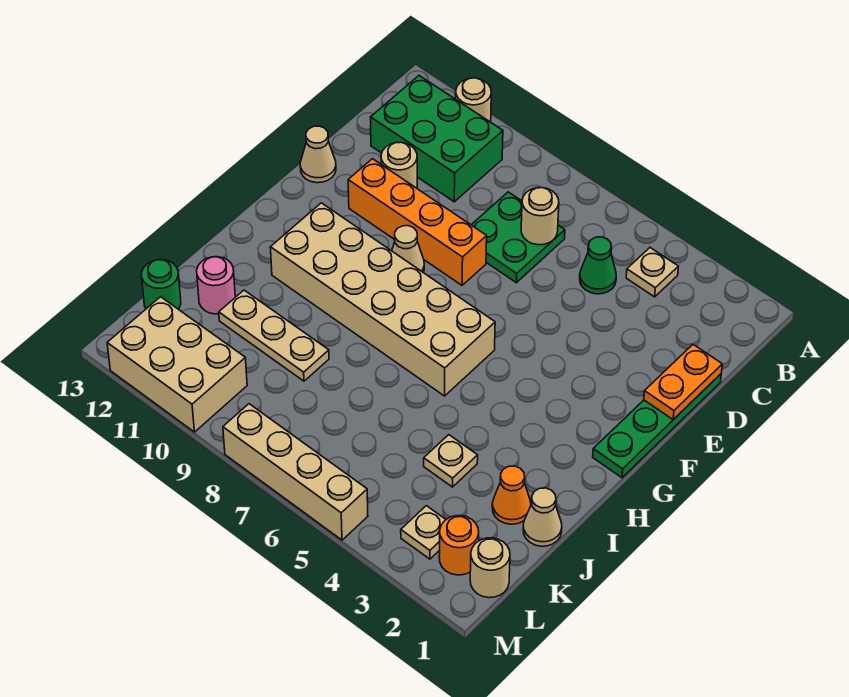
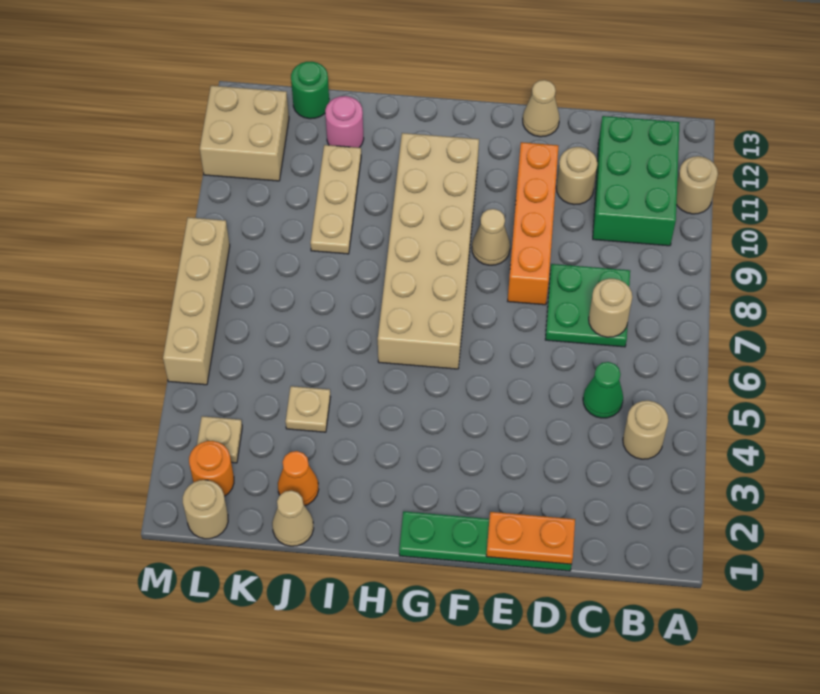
tan plate B4 level 1 -> tan round brick B4 level 1
tan brick L10:M12 level 1 -> tan brick L11:M12 level 1

